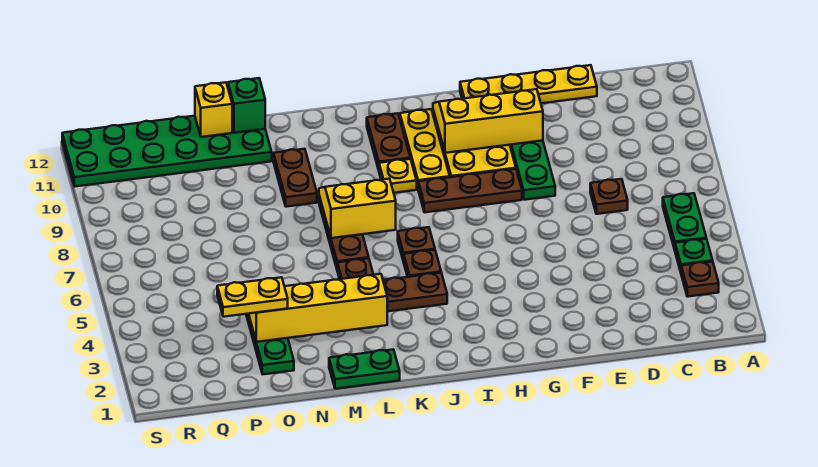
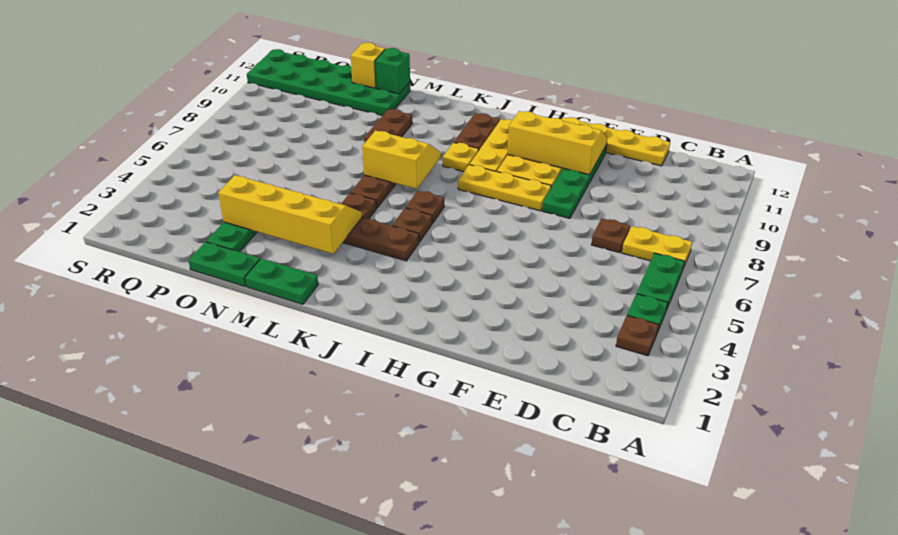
brown plate G8:I8 level 1 -> yellow plate G8:I8 level 1
none -> green plate N1:O1 level 1
yellow plate O3:P3 level 3 -> yellow plate B7:C7 level 1

